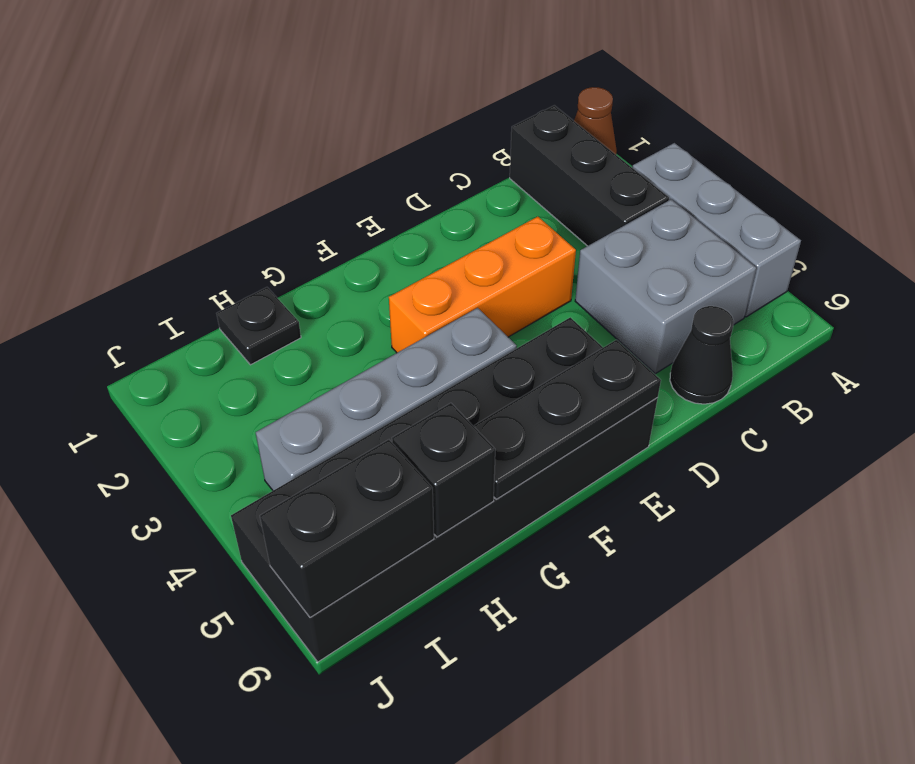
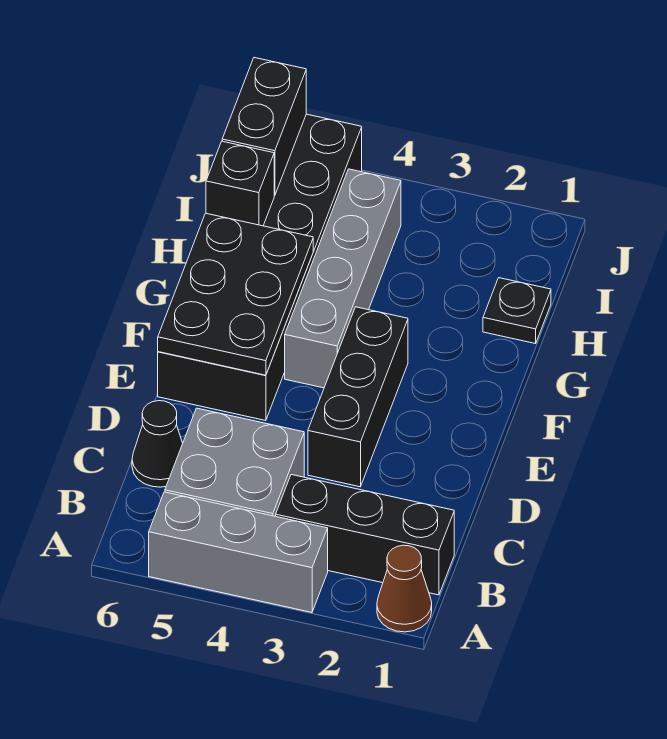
orange brick D3:F3 level 1 -> black brick D3:F3 level 1
black plate E6:G6 level 2 -> black plate E5:G6 level 2

